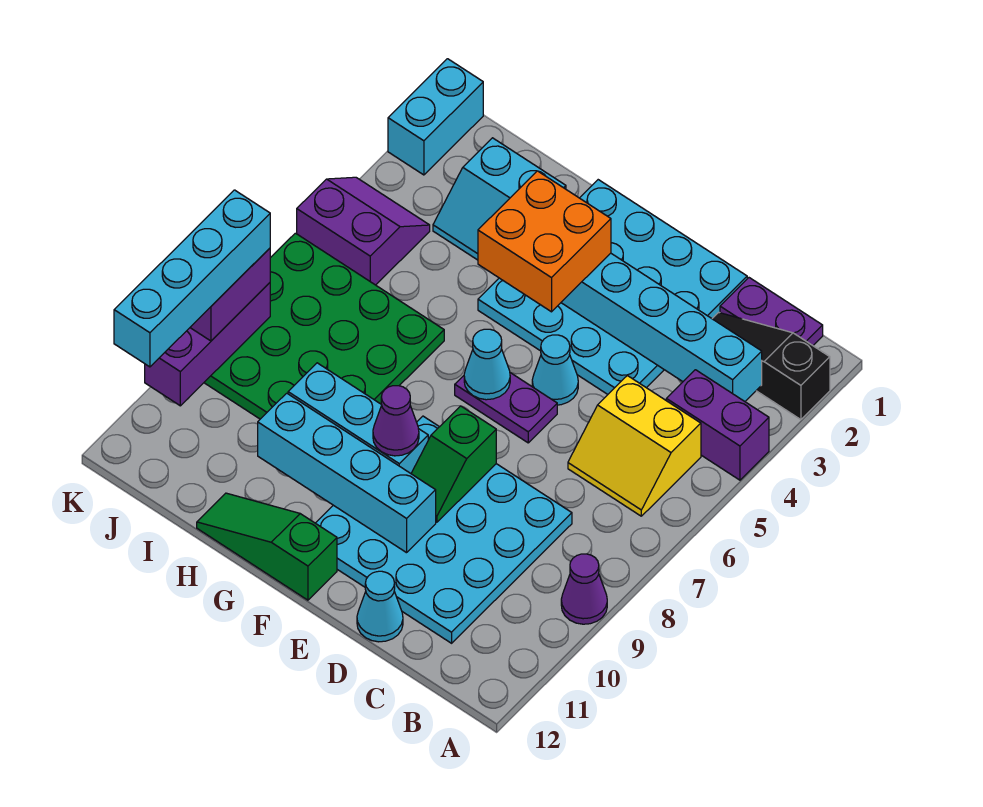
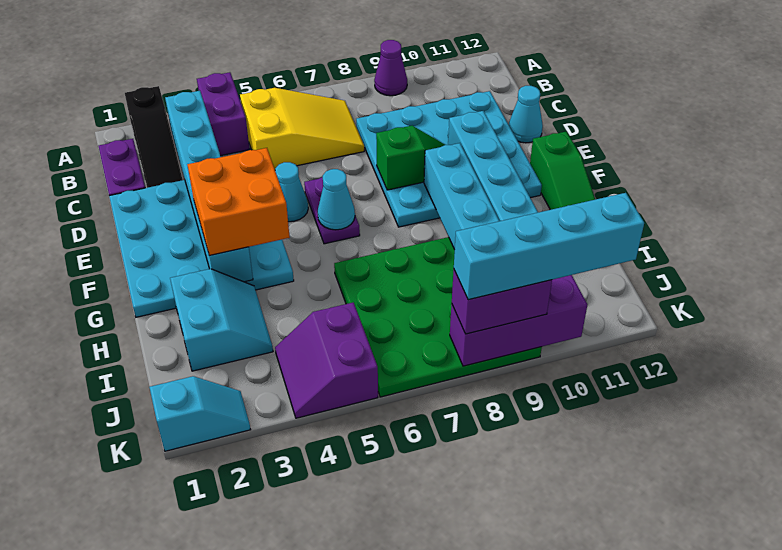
yellow slope B5:C6 level 1 top 5 -> yellow slope B5:C7 level 1 top 5
purple cone F9 level 3 -> none
cyan brick K1:K2 level 1 -> cyan slope K1:K2 level 1 top 1

